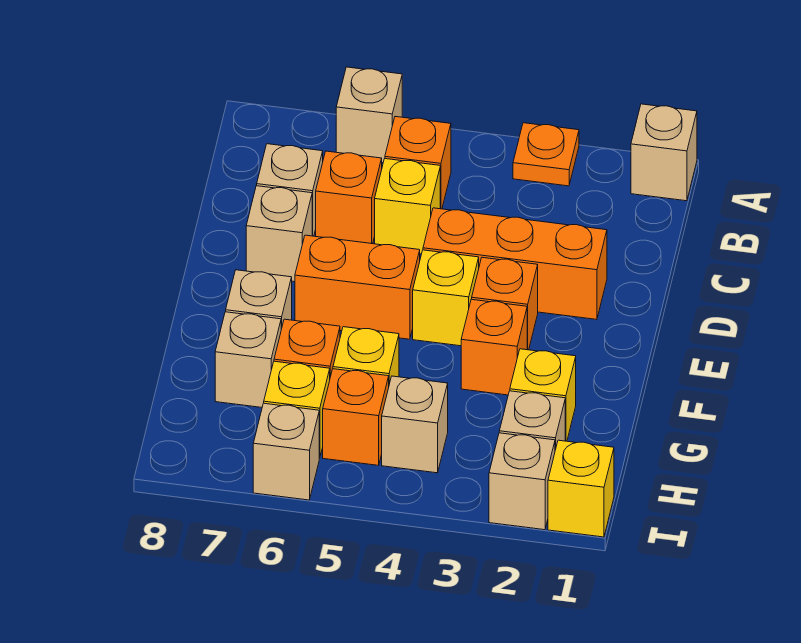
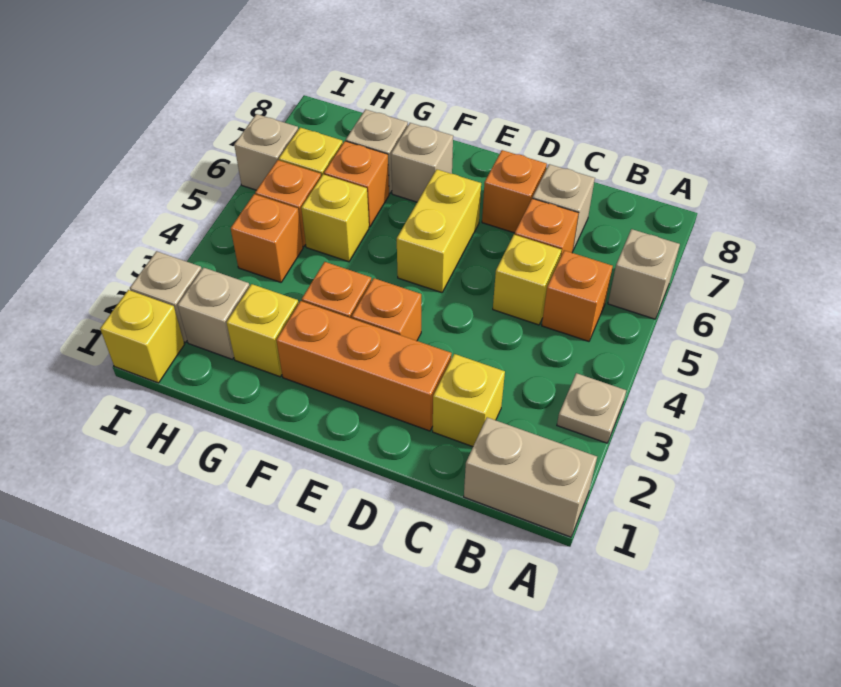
tan brick A1 level 1 -> tan brick A1:B1 level 1
orange plate A3 level 1 -> tan plate A3 level 1
orange brick D2:D4 level 1 -> orange brick D2:F2 level 1
tan brick D7 level 1 -> orange brick D7 level 1
yellow brick E4 level 1 -> yellow brick C2 level 1
orange brick E5:E6 level 1 -> yellow brick E5:E6 level 1
tan brick H4 level 1 -> orange brick H4 level 1

